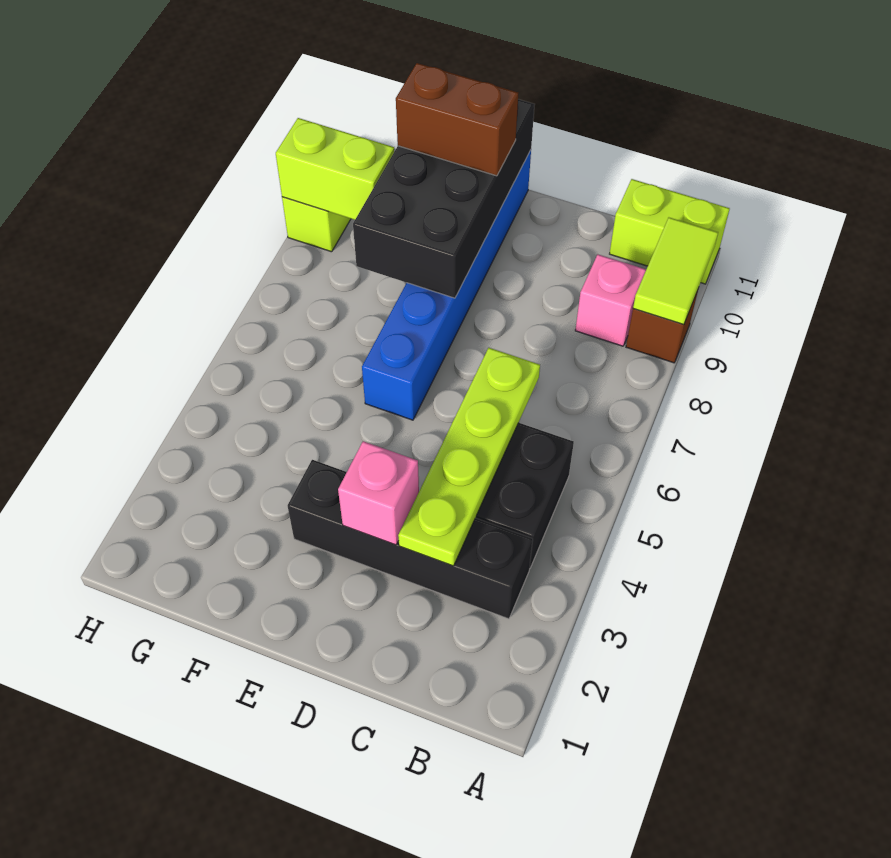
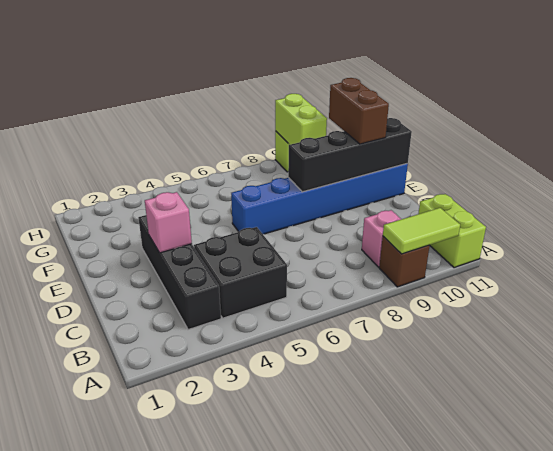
lime plate C3:C6 level 2 -> none
black brick E8:F11 level 2 -> black brick E8:E11 level 2

